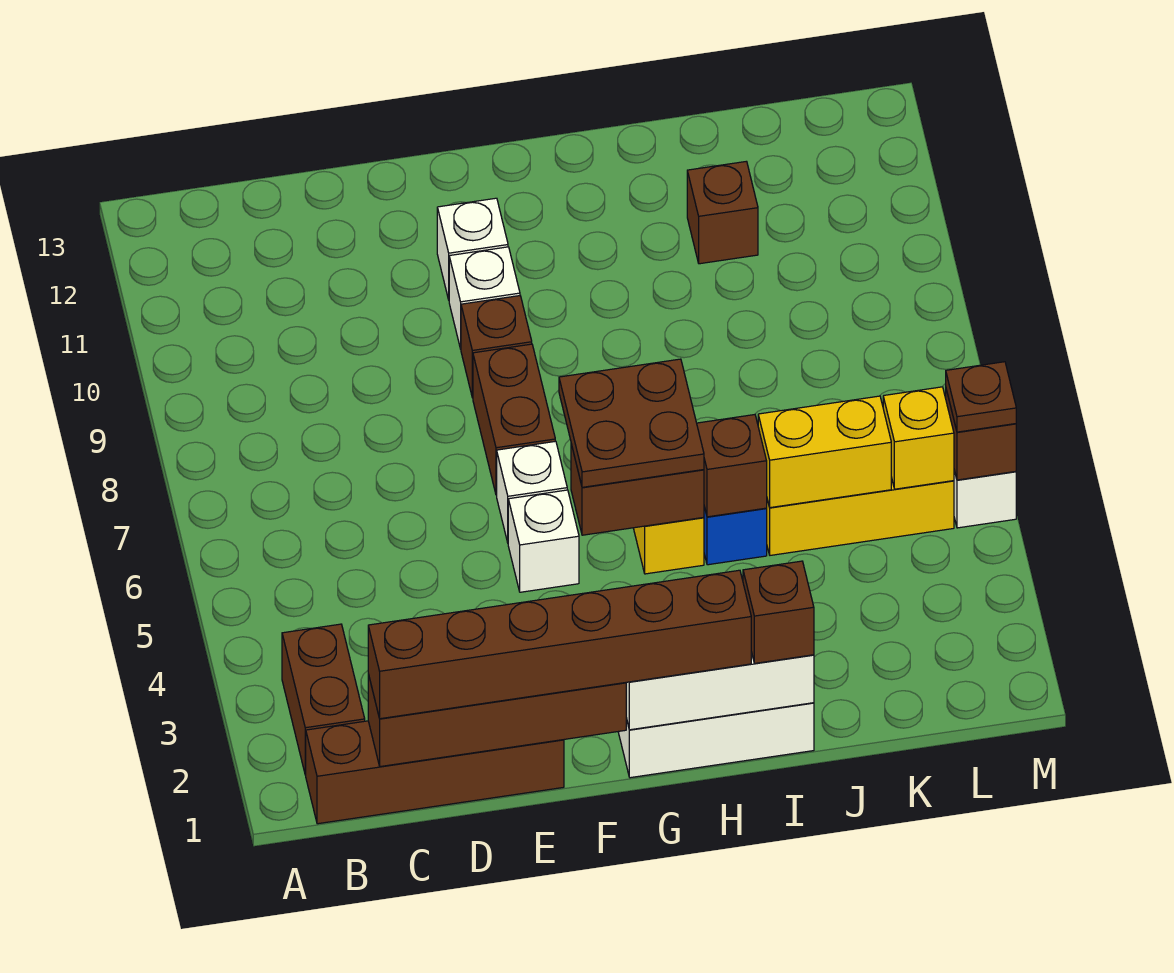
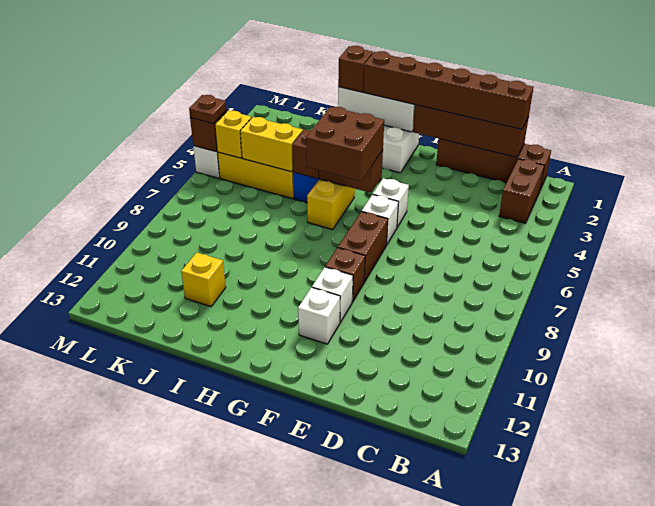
brown plate G5:H6 level 3 -> brown brick G5:H6 level 3
brown brick J11 level 1 -> yellow brick J11 level 1

